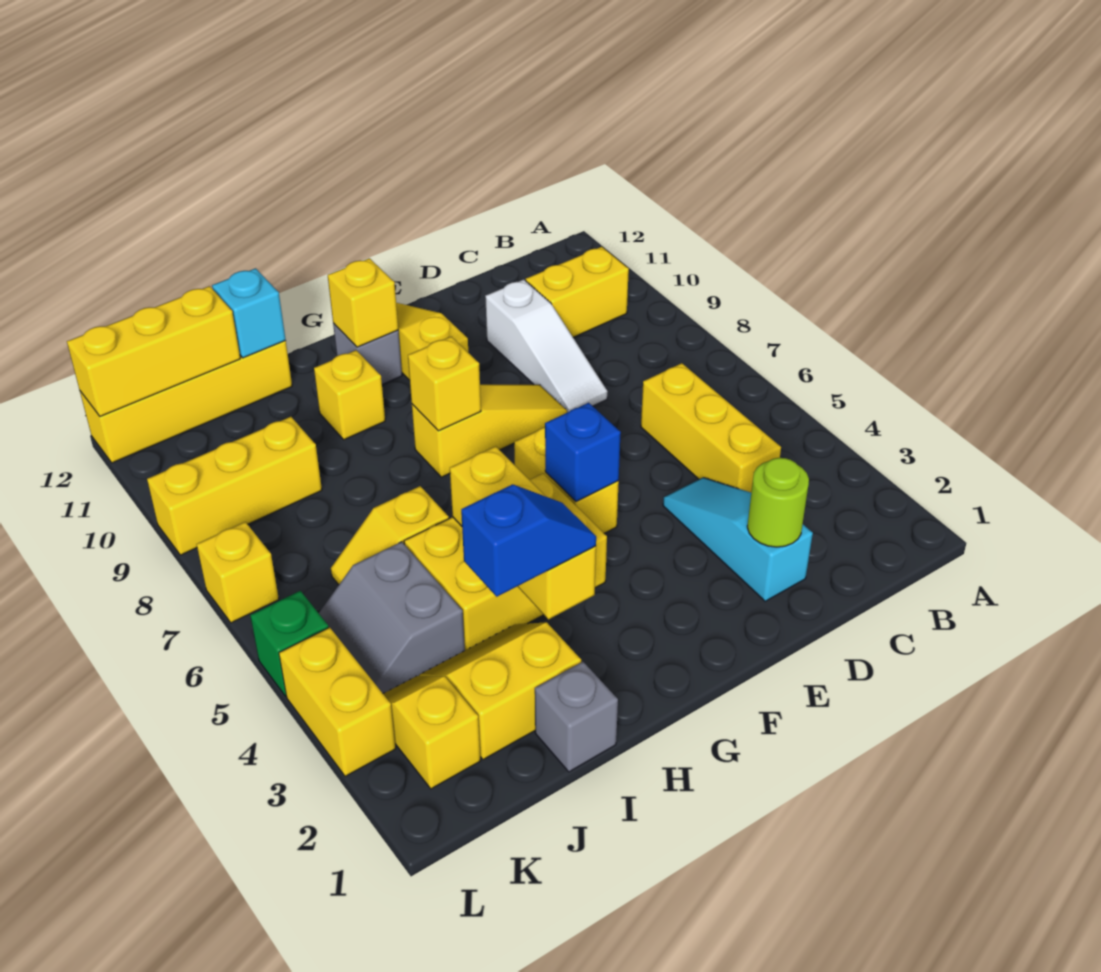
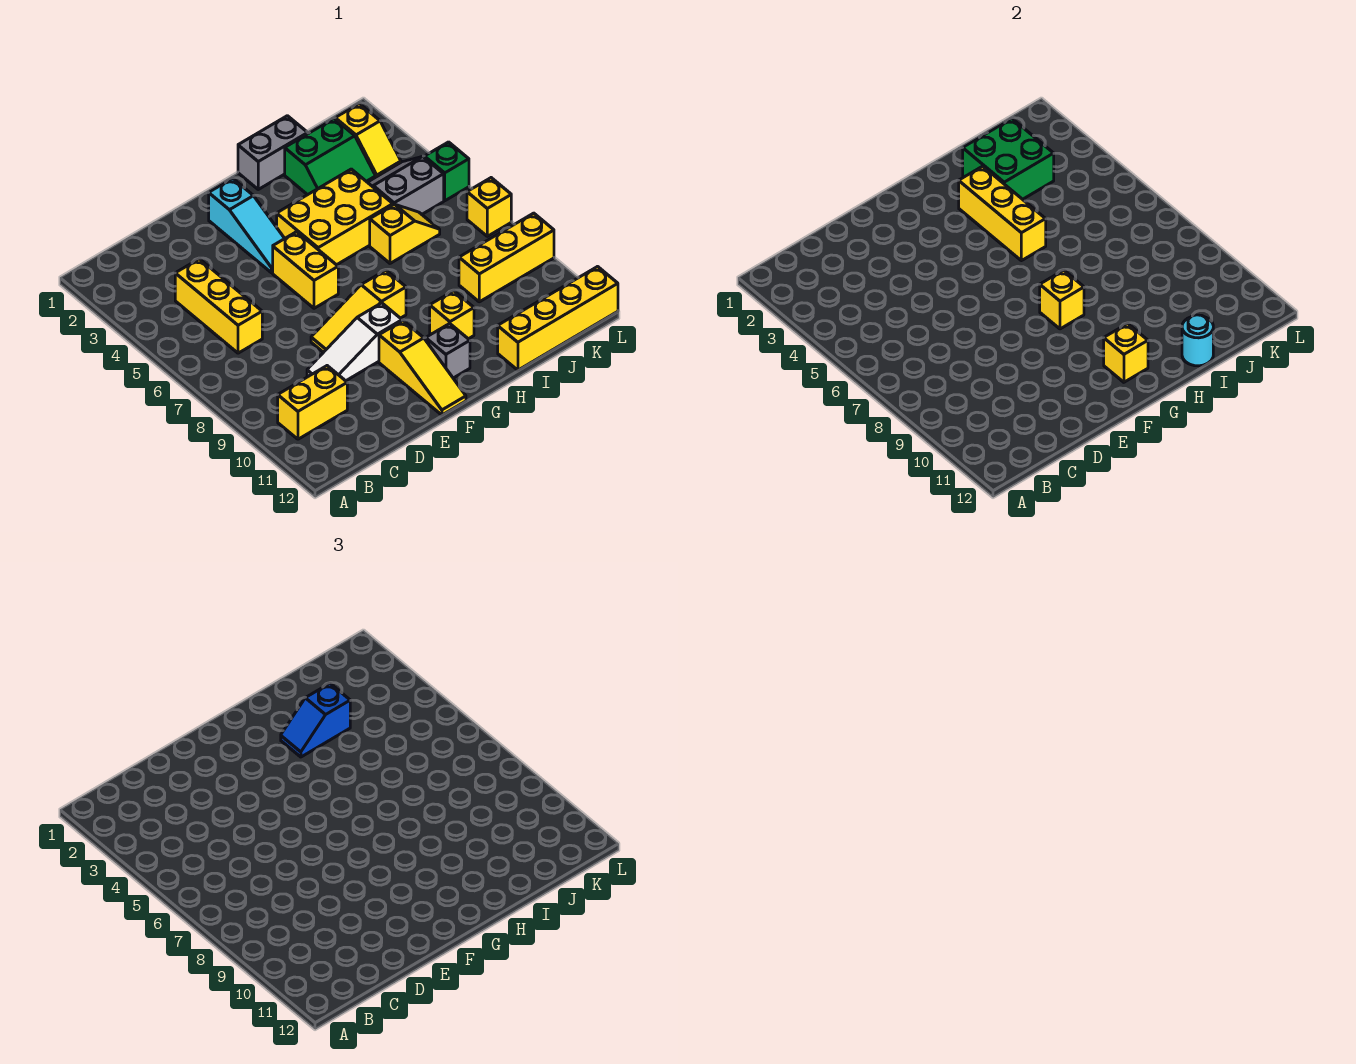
cyan slope D2:D4 level 1 top 2 -> cyan slope F2:F4 level 1 top 2
lime round brick D2 level 2 -> none
white slope D8:D10 level 1 top 10 -> white slope D9:F9 level 1 top F
blue brick F5 level 2 -> none
grey brick I1 level 1 -> grey brick H1:I1 level 1
yellow slope I2:J3 level 1 top 2 -> green slope I2:J3 level 1 top 2
none -> green brick I2:J3 level 2
cyan brick I12 level 2 -> cyan round brick I12 level 2
grey slope J4:K5 level 1 top J -> grey slope J4:K5 level 1 top 5
yellow brick J12:L12 level 2 -> none
yellow brick L3:L4 level 1 -> none

